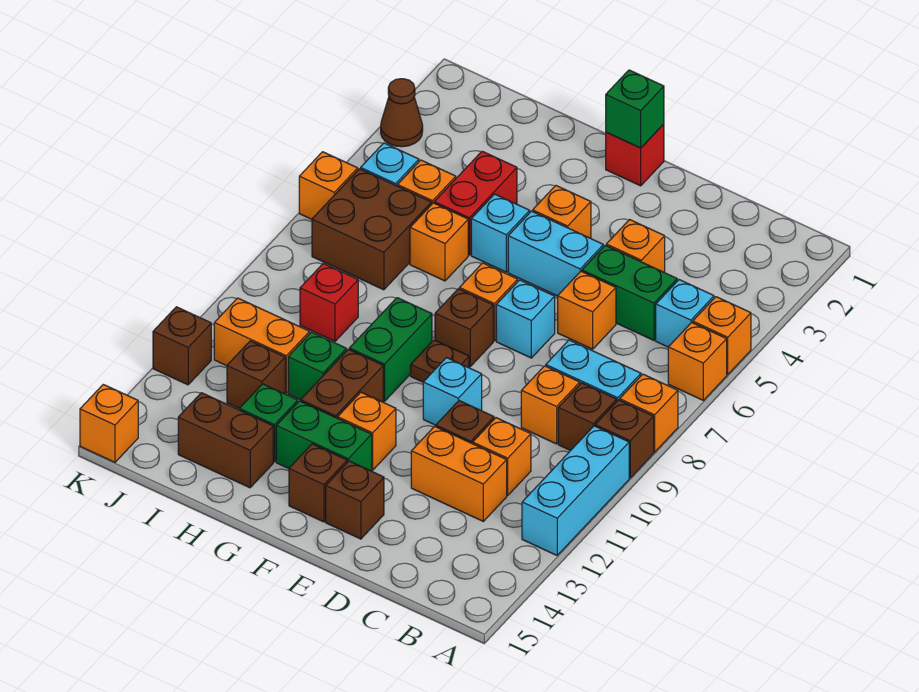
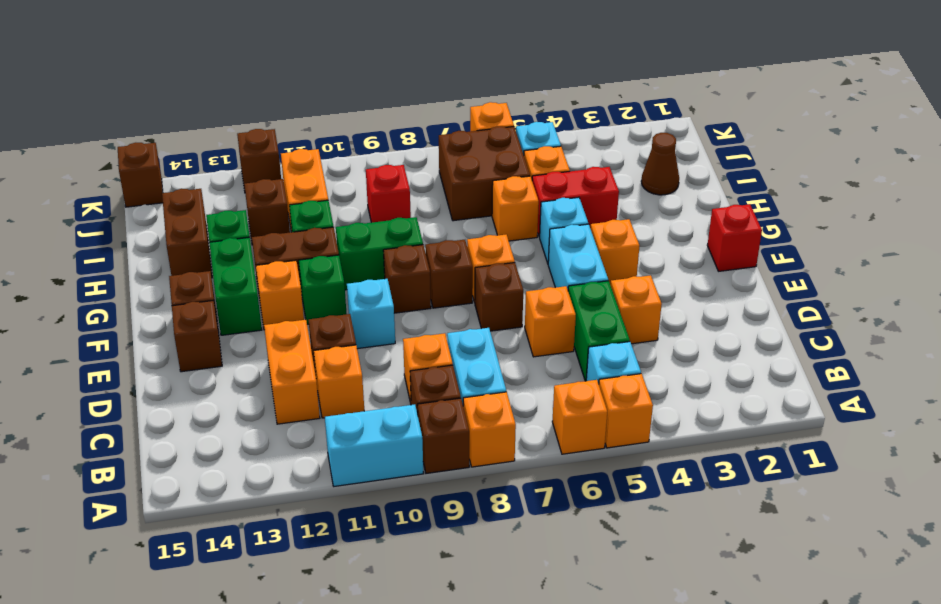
cyan brick A10:A12 level 1 -> cyan brick A10:A11 level 1
cyan brick E7 level 1 -> brown brick E7 level 1
green brick F1 level 2 -> green brick F11 level 1
brown plate F9 level 1 -> brown brick F9 level 1
brown cone K3 level 1 -> brown cone I2 level 1
orange brick K15 level 1 -> brown brick K15 level 1

